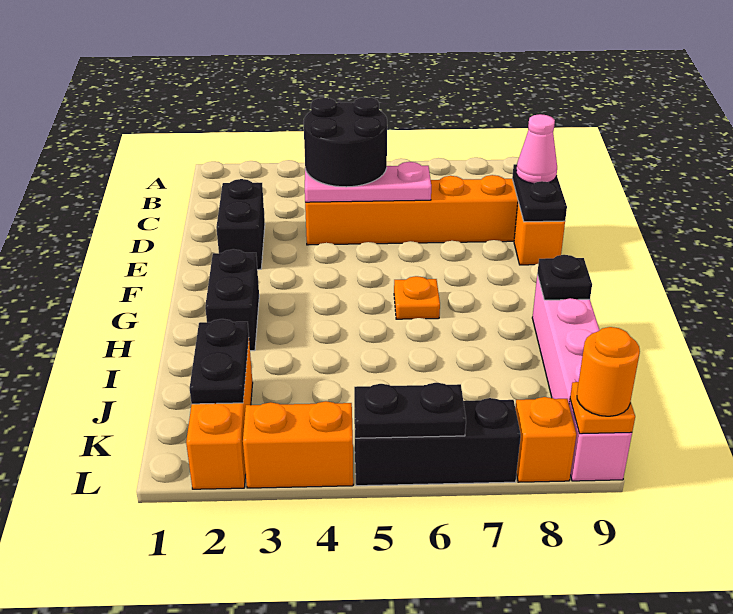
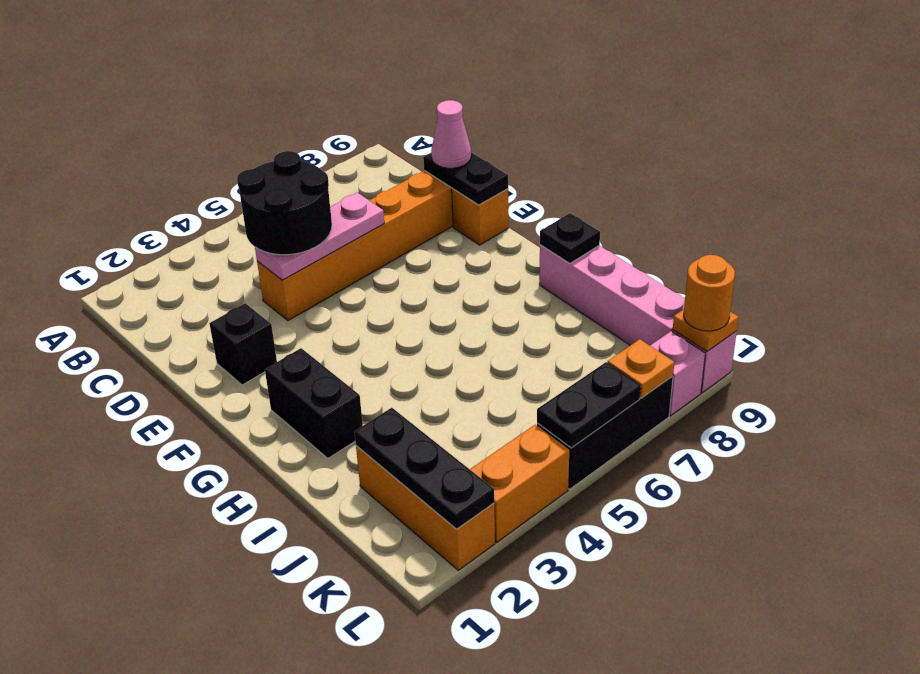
black brick D2:E2 level 1 -> black brick E2 level 1
orange plate G6 level 1 -> orange plate L7 level 2
black plate J2:K2 level 2 -> black plate J2:L2 level 2
orange brick L8 level 1 -> pink brick L8 level 1

